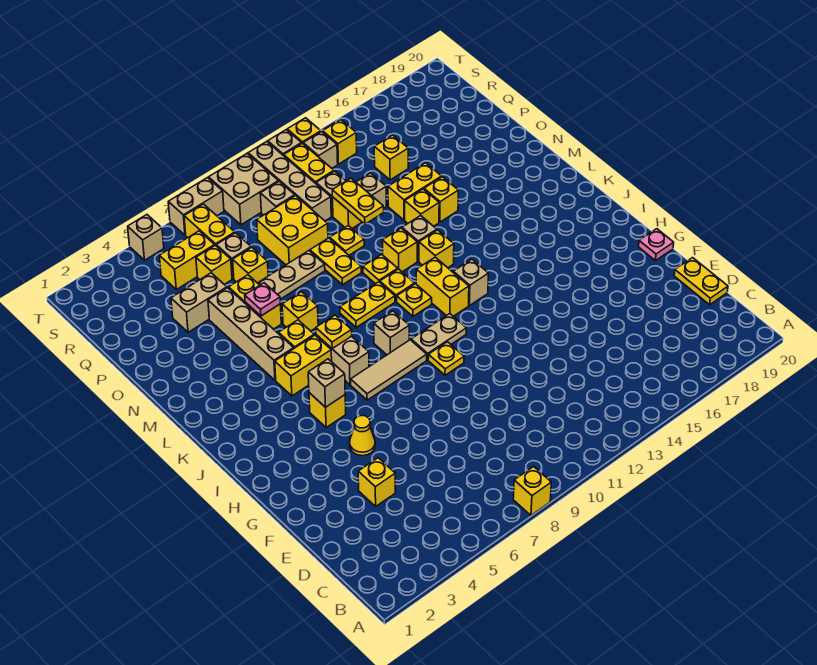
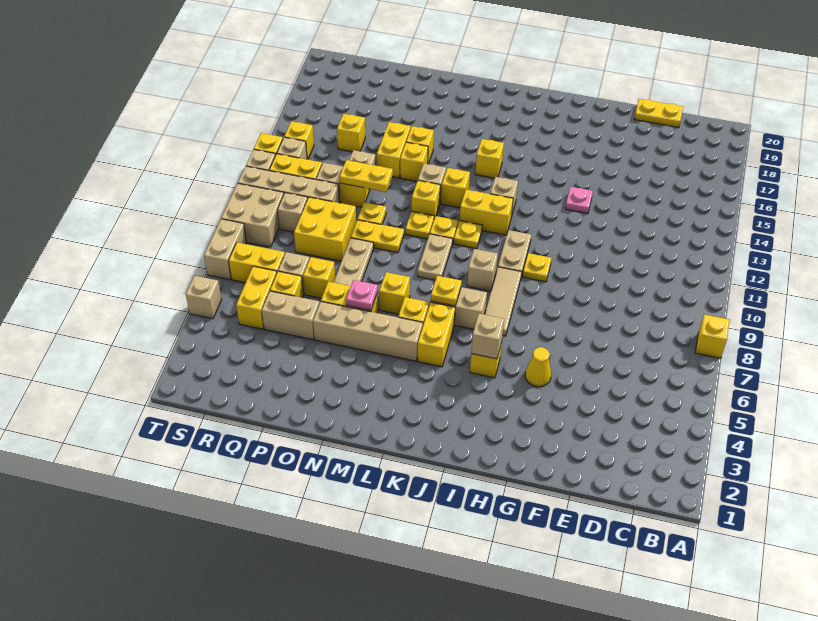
yellow brick E4 level 1 -> yellow brick K15 level 1
pink plate G20 level 1 -> pink plate G14 level 1
yellow plate L9:L10 level 1 -> tan plate L9:L10 level 1
tan brick P4:P5 level 1 -> tan brick P5:Q5 level 1

